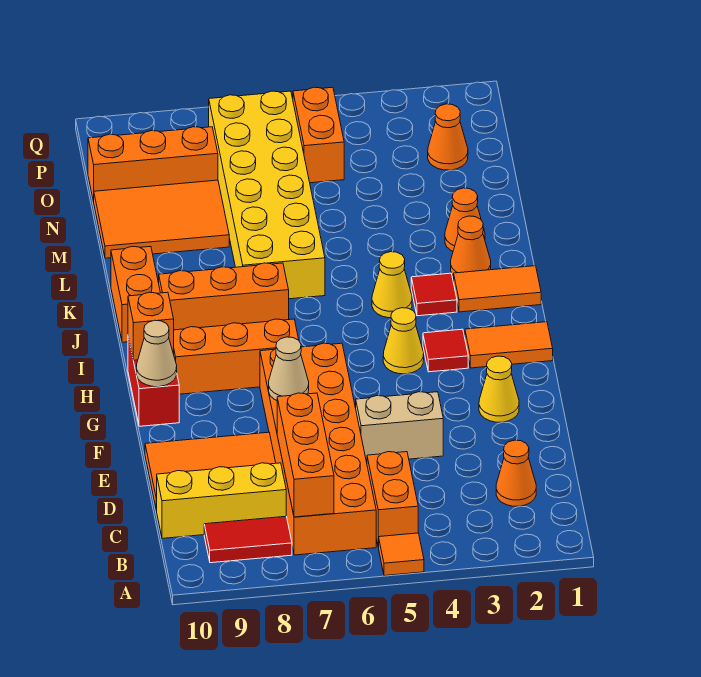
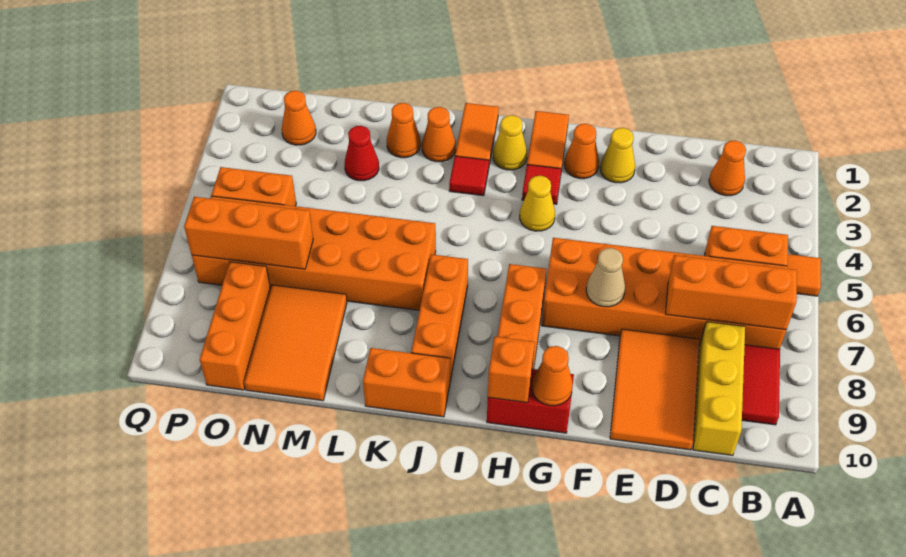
tan brick E4:E5 level 1 -> none
none -> orange cone G2 level 1
tan cone G10 level 2 -> orange cone G10 level 2
yellow cone J4 level 1 -> yellow cone I2 level 1
yellow brick K6:P7 level 1 -> orange brick K6:P7 level 1
none -> red cone M3 level 1
none -> orange brick N7:P7 level 2

